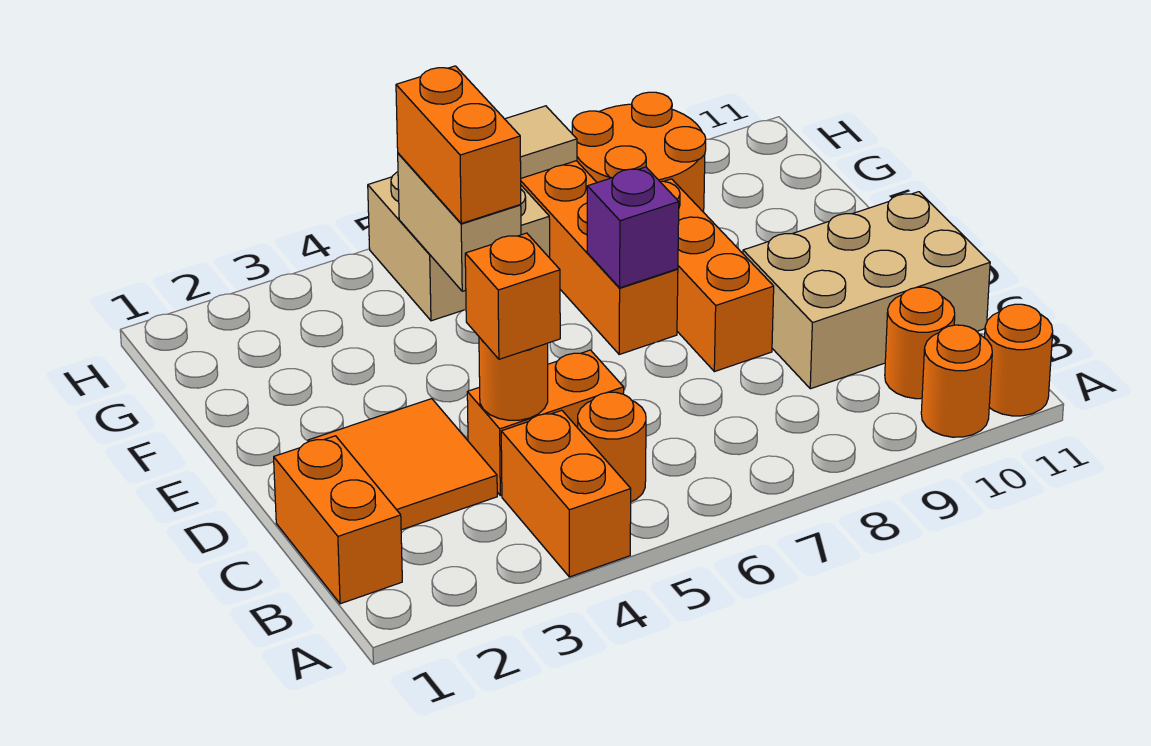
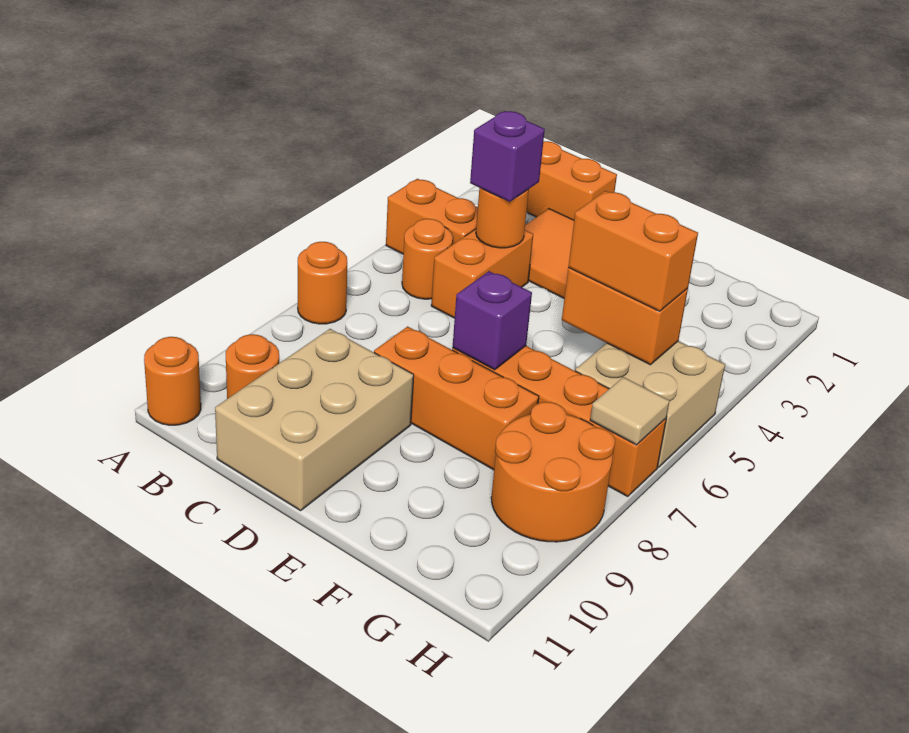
orange round brick A10 level 1 -> orange round brick A7 level 1
orange brick C4 level 3 -> purple brick C4 level 3
tan brick F5:G5 level 2 -> orange brick F5:G5 level 2

